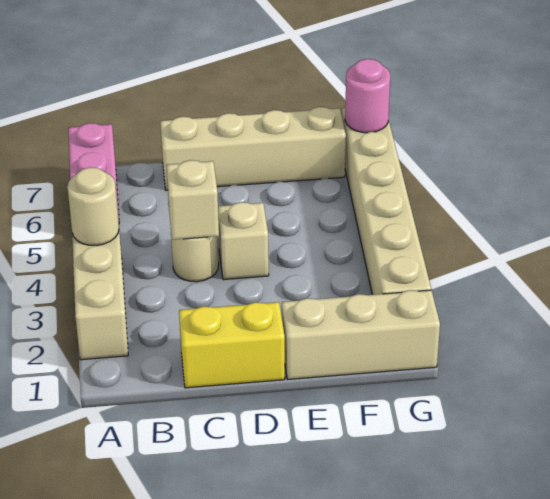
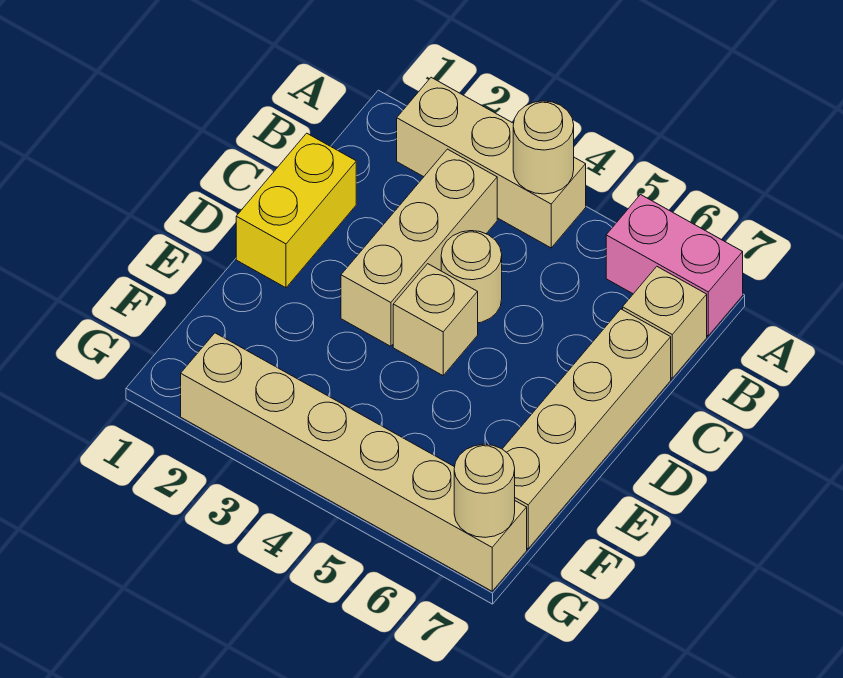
tan brick C4 level 2 -> tan brick B7 level 1
tan brick E1:G1 level 1 -> tan brick B3:D3 level 1
pink round brick G7 level 2 -> tan round brick G7 level 2

